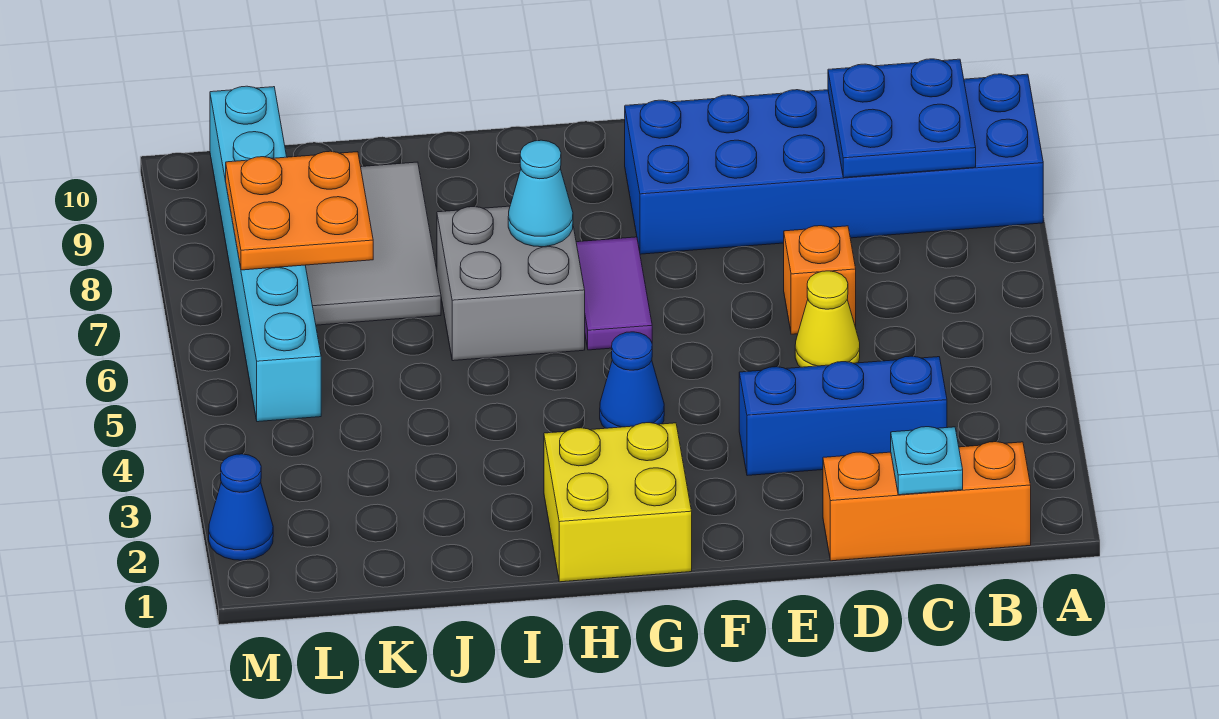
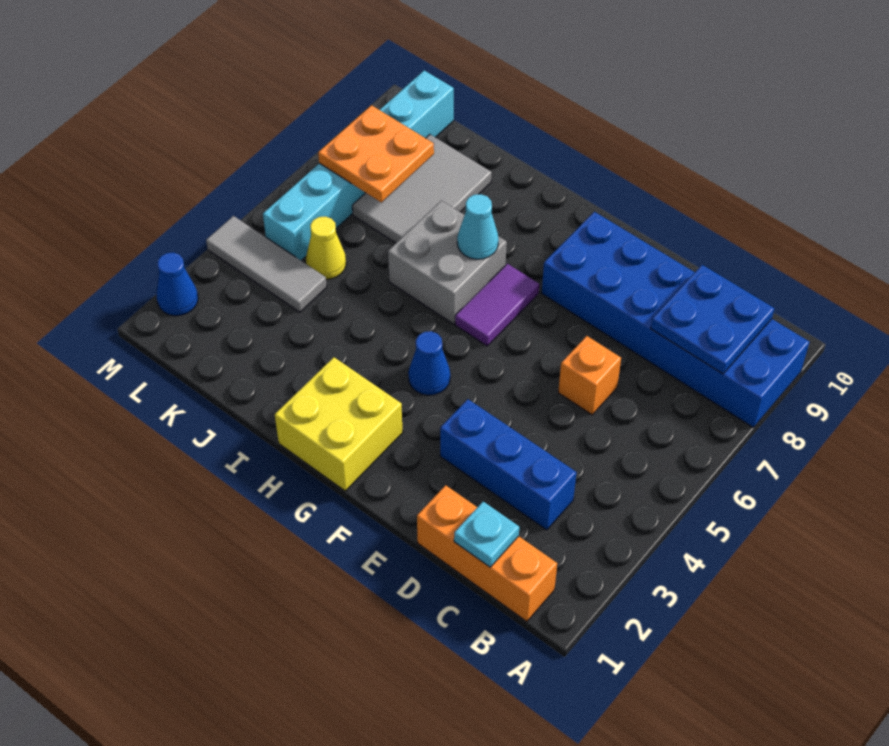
yellow cone D5 level 1 -> yellow cone K5 level 1
none -> grey tile K4:M4 level 1

